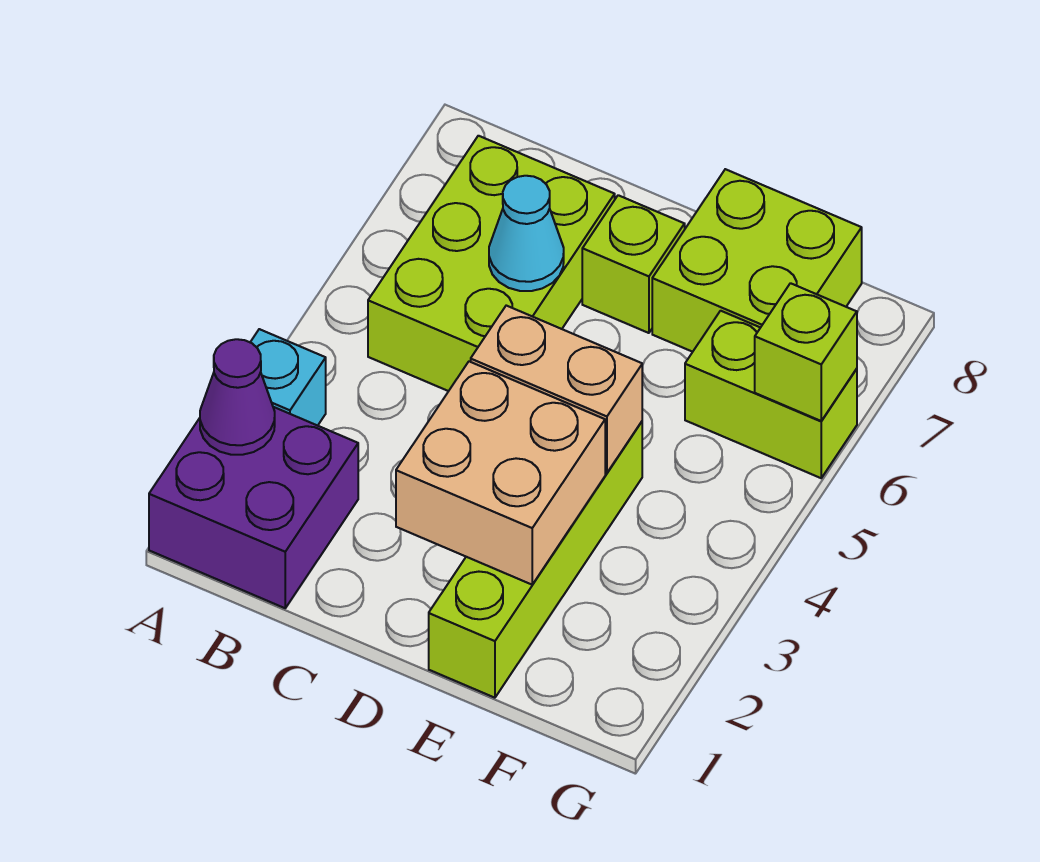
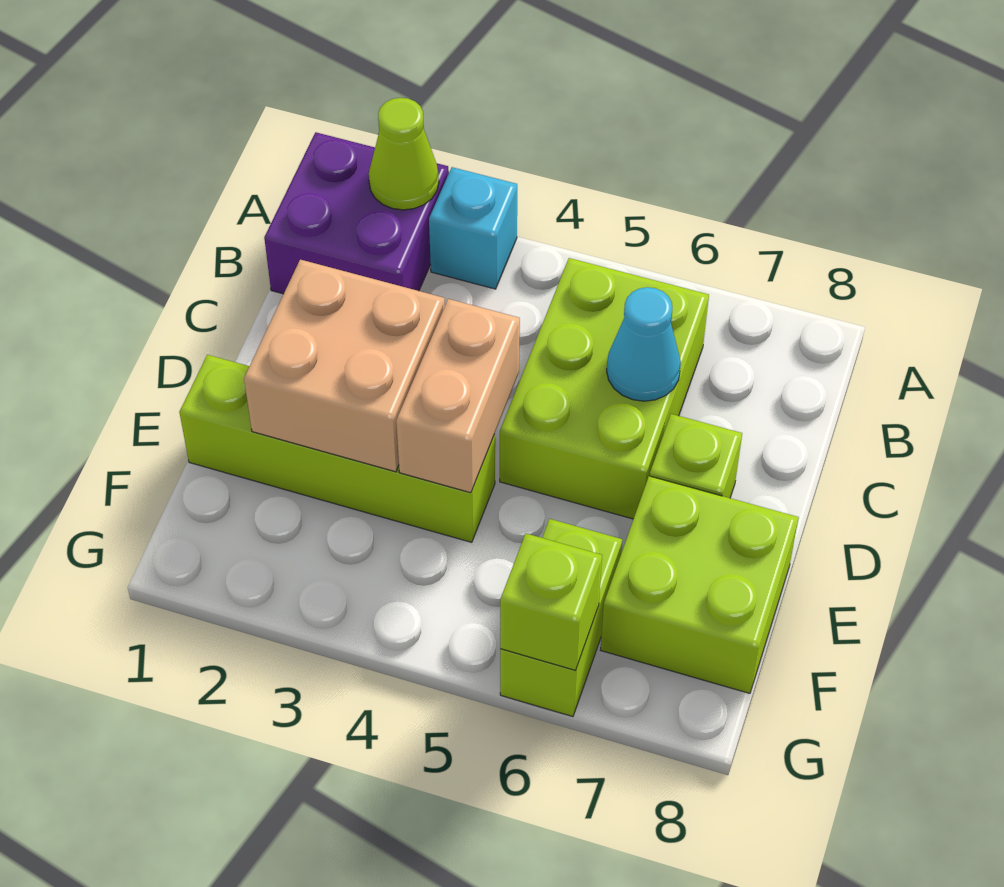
purple cone A2 level 2 -> lime cone A2 level 2
lime brick B5:C7 level 1 -> lime brick B5:D6 level 1

